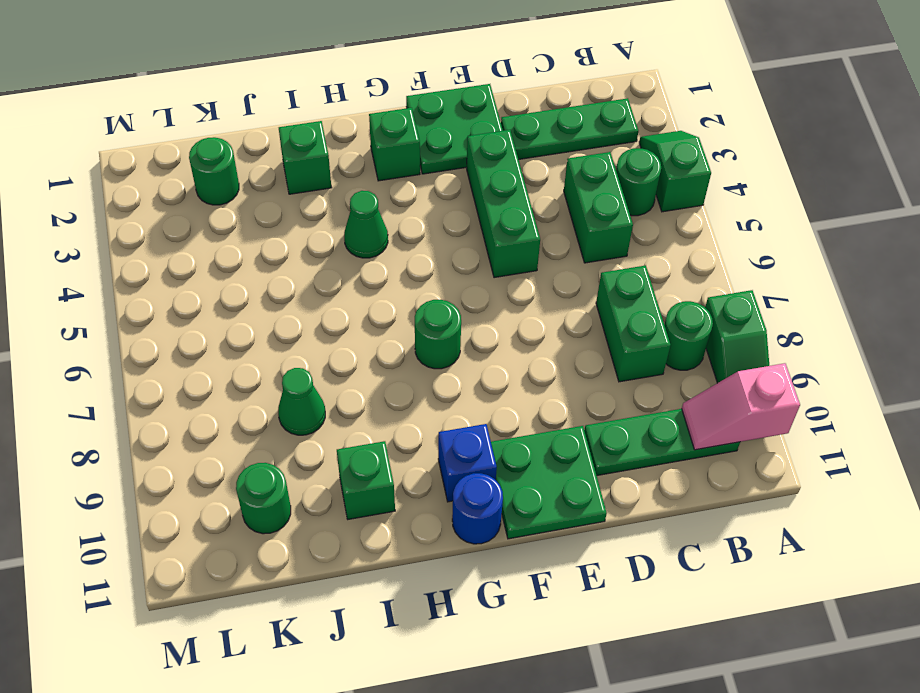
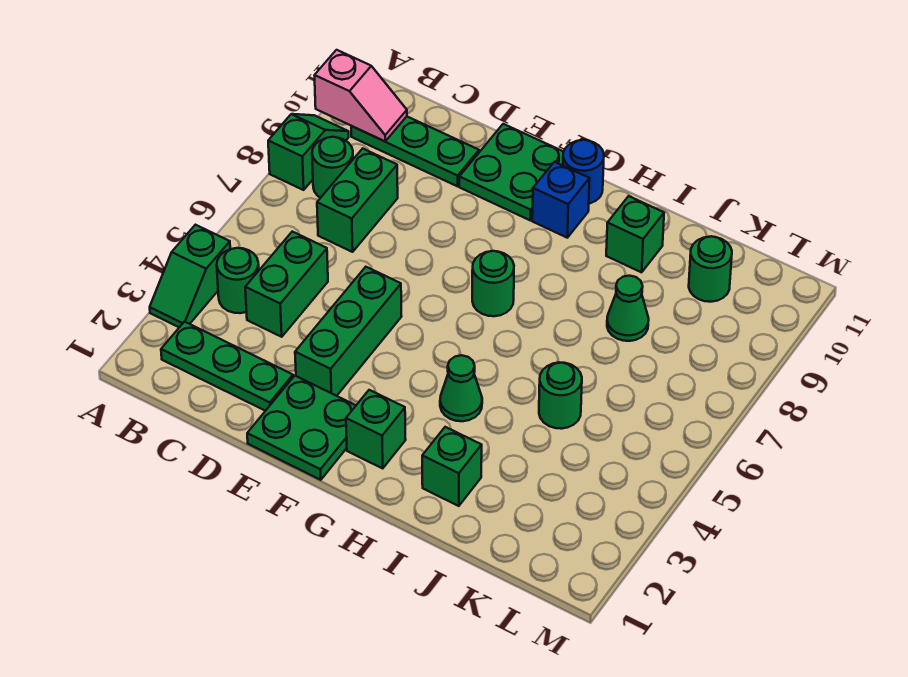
green round brick K2 level 1 -> green round brick J5 level 1

